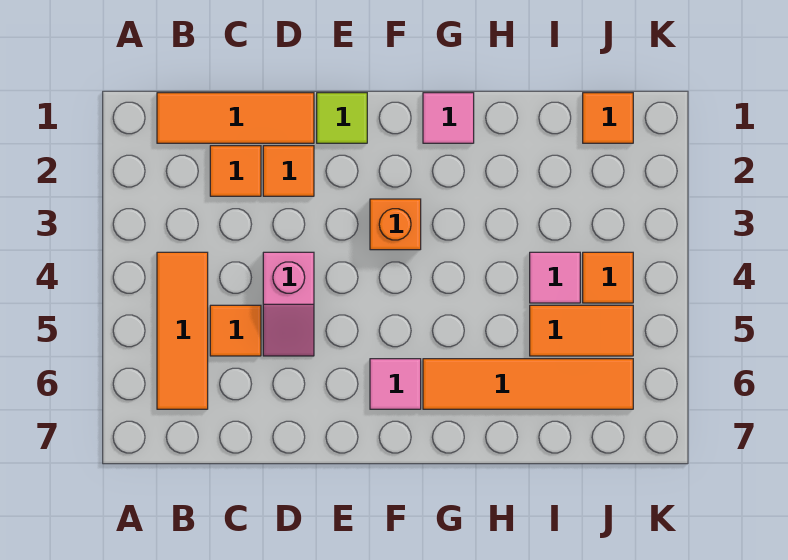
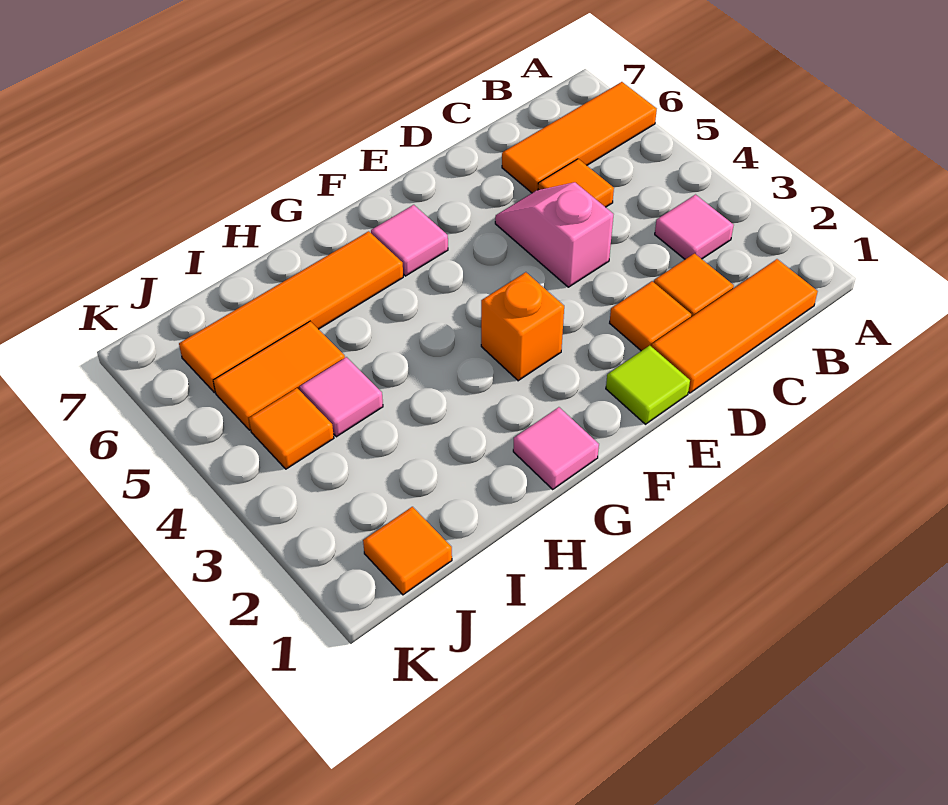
none -> pink tile B3 level 1
orange tile B4:B6 level 1 -> orange tile A6:C6 level 1

